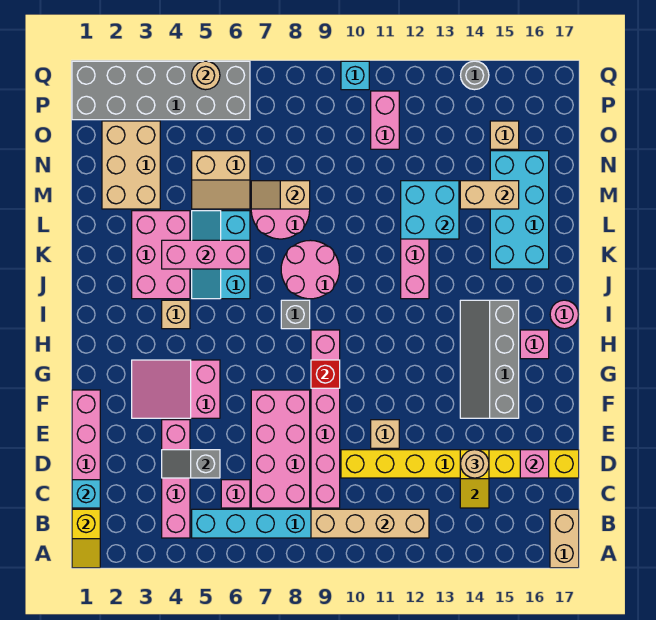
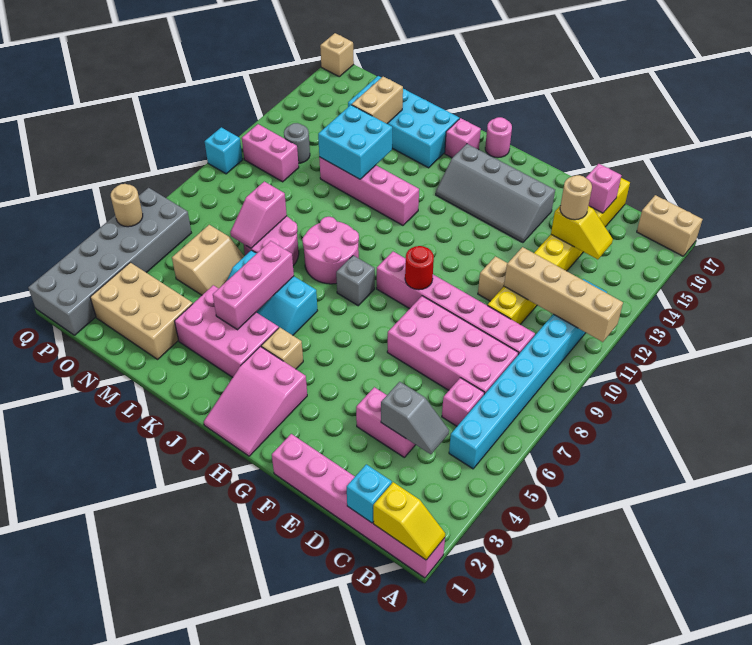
pink brick B4:E4 level 1 -> pink brick D4:E4 level 1
tan brick B9:B12 level 2 -> tan brick A11:D11 level 2
grey slope D4:D5 level 2 top 5 -> grey slope C4:D4 level 2 top D
pink slope F3:G5 level 1 top 5 -> pink slope H1:I3 level 1 top 3
red brick G9 level 2 -> red round brick G9 level 2
pink brick H16 level 1 -> pink brick J16 level 1
tan slope M7:M8 level 2 top 8 -> pink slope M7:M8 level 2 top 8
tan brick O15 level 1 -> tan brick Q17 level 1
grey round brick Q14 level 1 -> grey round brick O12 level 1

